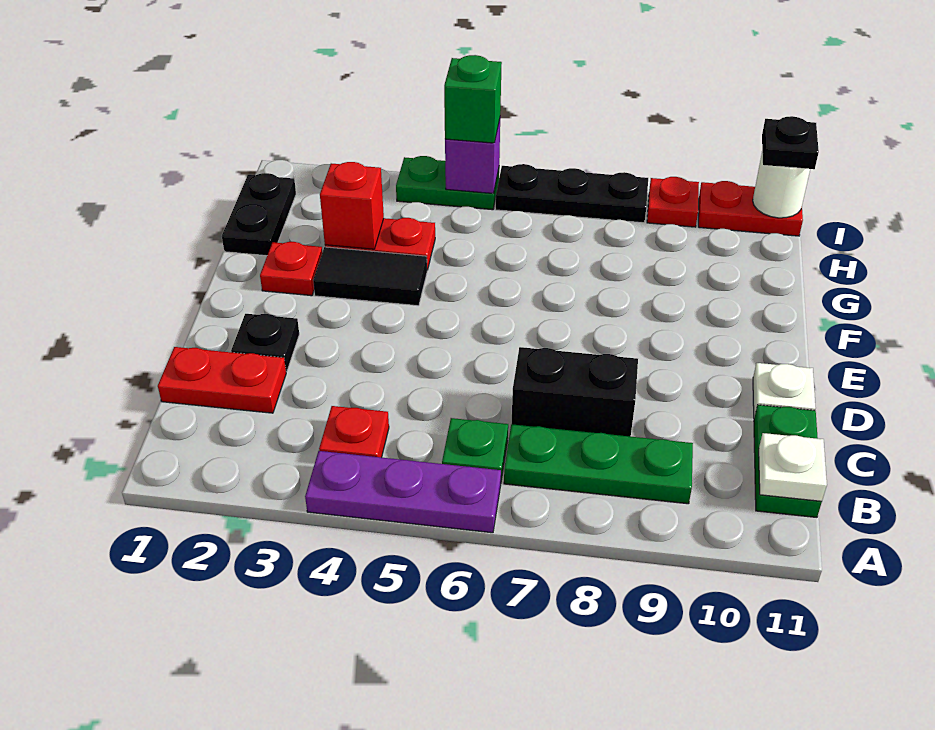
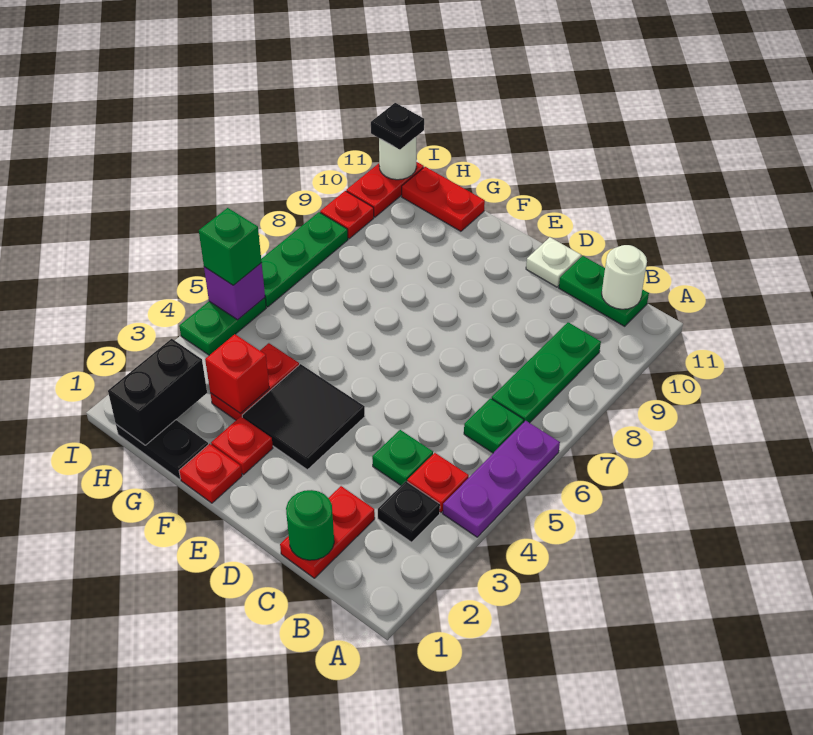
white plate B11 level 2 -> white round brick B11 level 2
none -> green round brick C1 level 2
none -> green plate C4 level 1
black brick C7:C8 level 1 -> black brick H1:H2 level 2
black plate D2 level 1 -> black plate B3 level 1
none -> red plate F1 level 1
black tile F3:F4 level 1 -> black tile E3:F4 level 1
none -> red plate G11:H11 level 1
black plate I6:I8 level 1 -> green plate I6:I8 level 1

